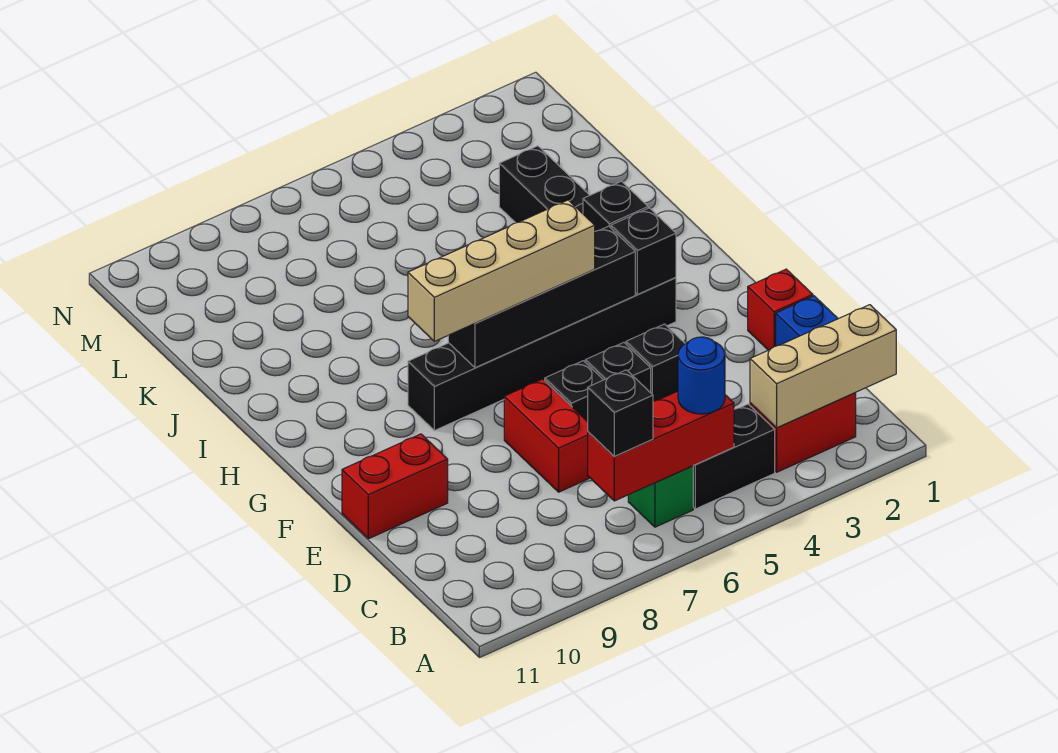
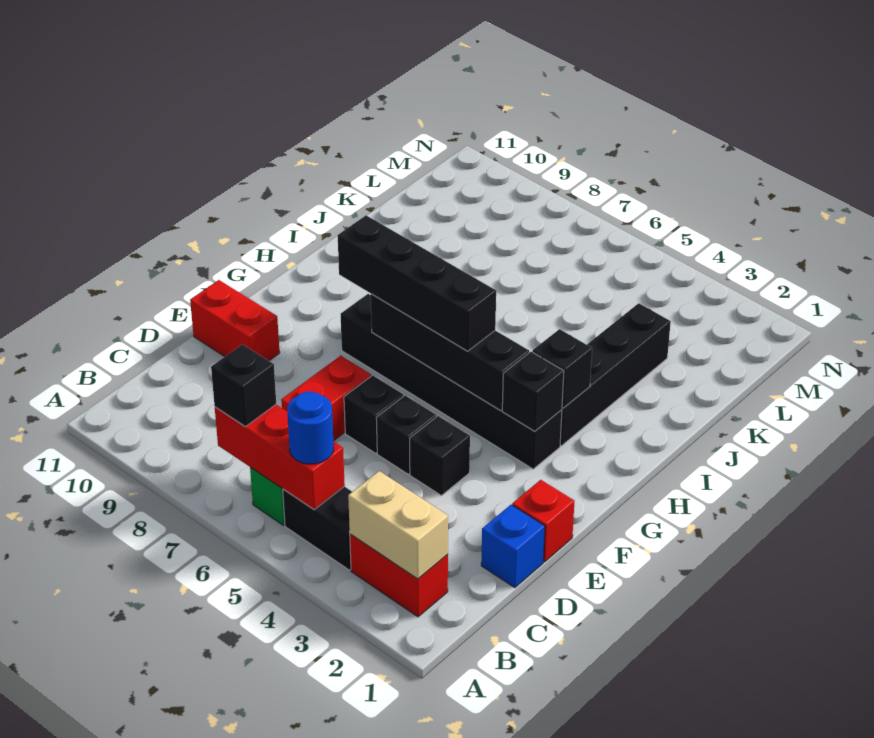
tan brick B1:B3 level 2 -> tan brick B2:B3 level 2
tan brick G5:G8 level 3 -> black brick G5:G8 level 3

